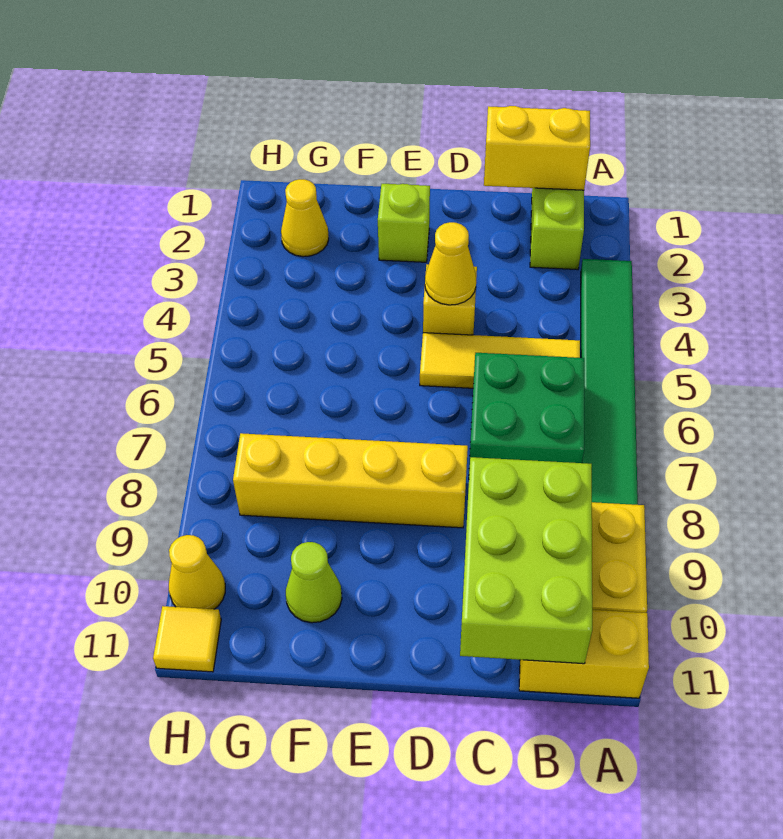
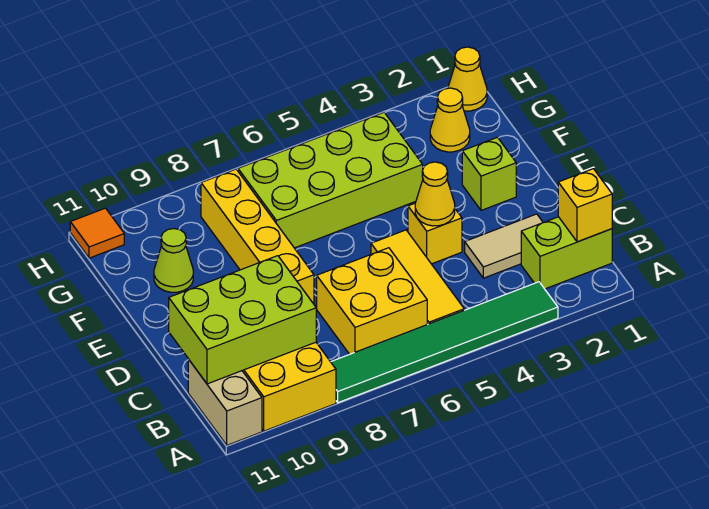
yellow brick A11:B11 level 1 -> tan brick A11:B11 level 1
yellow brick B1:C1 level 2 -> yellow brick B1 level 2
green brick B6:C7 level 1 -> yellow brick B6:C7 level 1
none -> tan tile C2:C3 level 1
none -> lime brick F4:G7 level 1
yellow cone H10 level 1 -> yellow cone H1 level 1
yellow tile H11 level 1 -> orange tile H11 level 1

